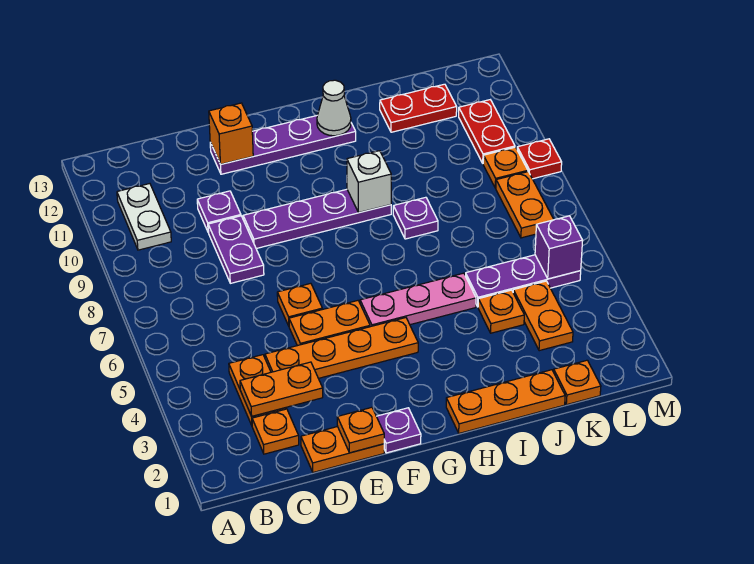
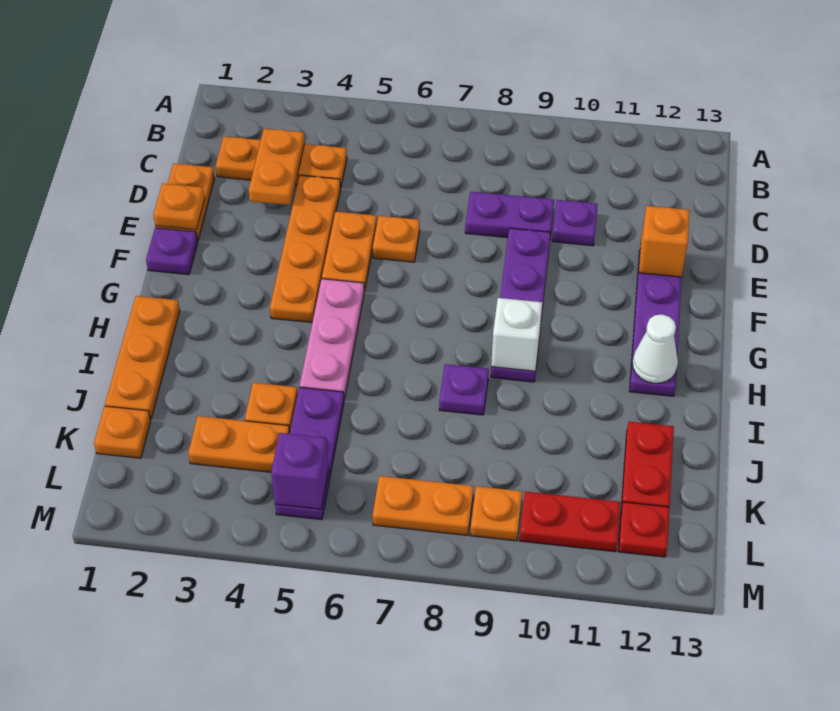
white plate B10:B11 level 1 -> none
red plate M9 level 1 -> red plate L12 level 1

